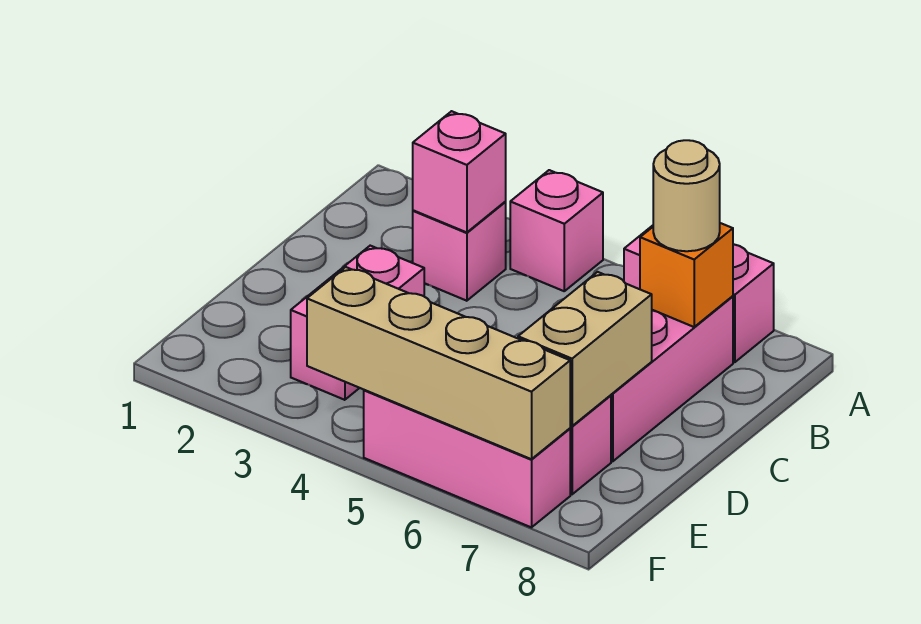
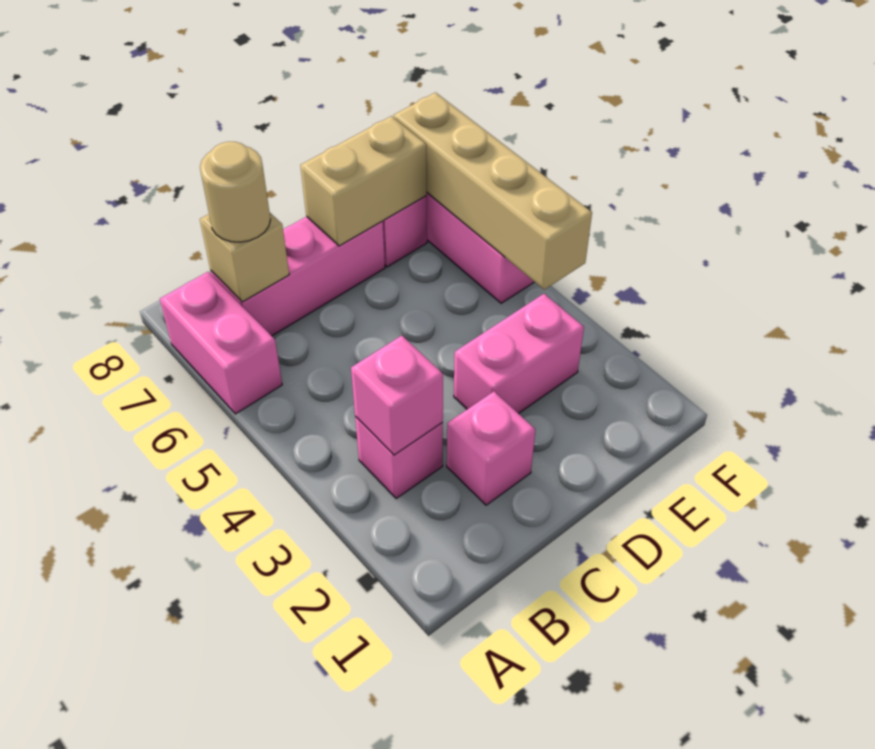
pink brick A4 level 1 -> pink brick C2 level 1
orange brick B7 level 2 -> tan brick B7 level 2

